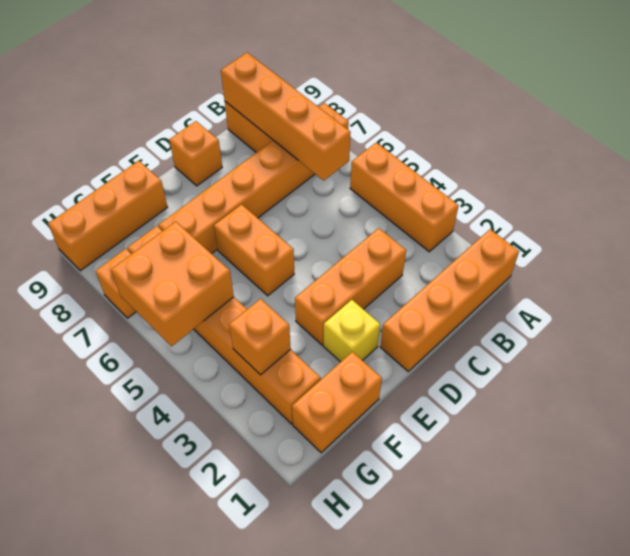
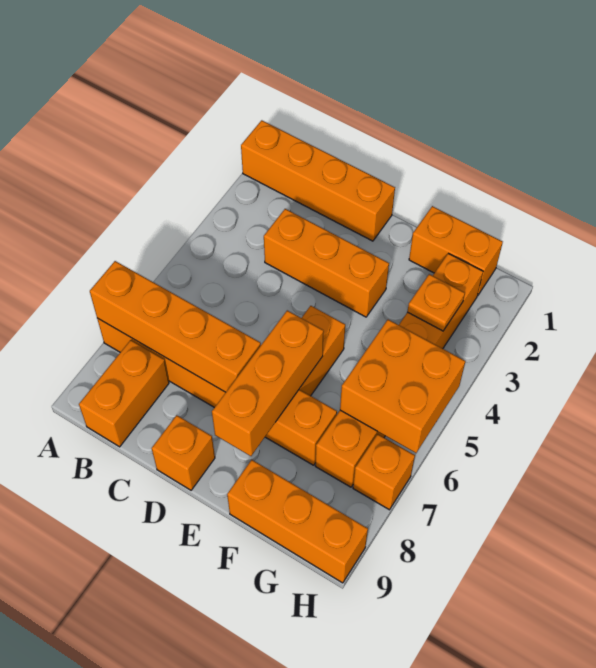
orange brick A3:A5 level 1 -> orange brick E6:E8 level 2
orange brick B6:B9 level 2 -> orange brick A7:D7 level 2
yellow brick E2 level 1 -> none
orange brick G3 level 2 -> orange plate G3 level 2

